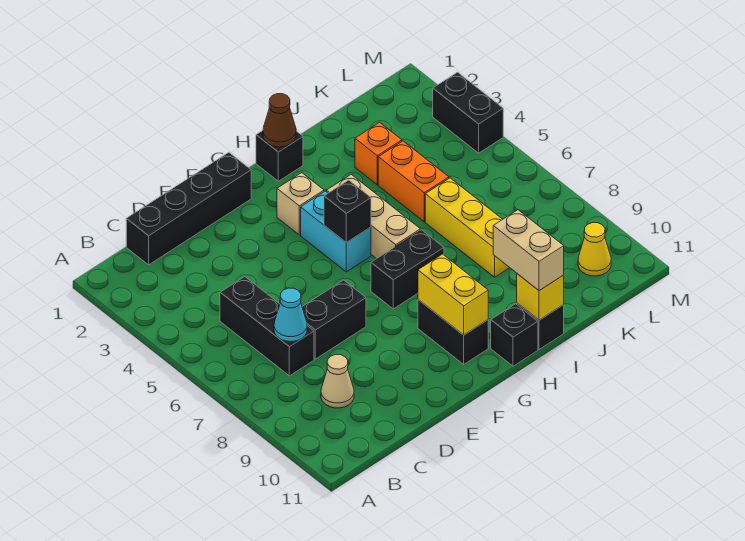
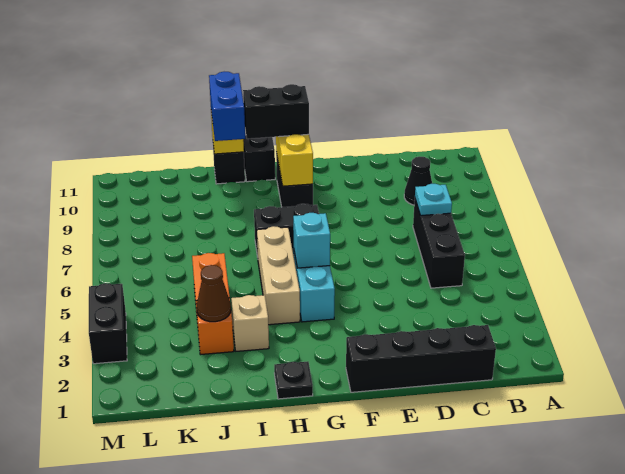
cyan cone C7 level 2 -> cyan plate C7 level 2
tan cone C9 level 1 -> black cone C9 level 1
black brick D7:E7 level 1 -> black brick G10:H10 level 3
tan brick G3 level 1 -> tan brick I3 level 1
black brick G5 level 2 -> cyan brick G5 level 2
black brick H1 level 1 -> black plate H1 level 1
brown cone H1 level 2 -> brown cone J3 level 2
tan brick I10:I11 level 3 -> blue brick I10:I11 level 3
yellow brick J6:J8 level 1 -> none
yellow cone L10 level 1 -> none

